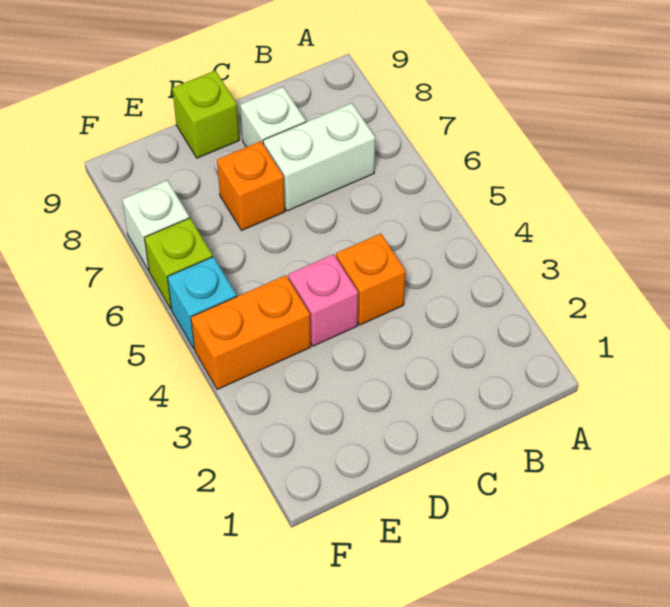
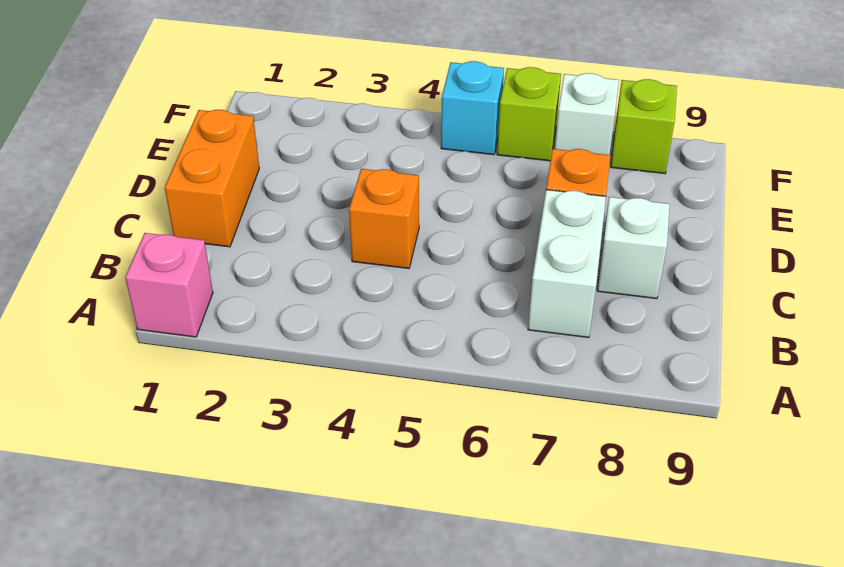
pink brick D4 level 1 -> pink brick A1 level 1
lime brick D9 level 1 -> lime brick F8 level 1
orange brick E4:F4 level 1 -> orange brick C1:D1 level 1

